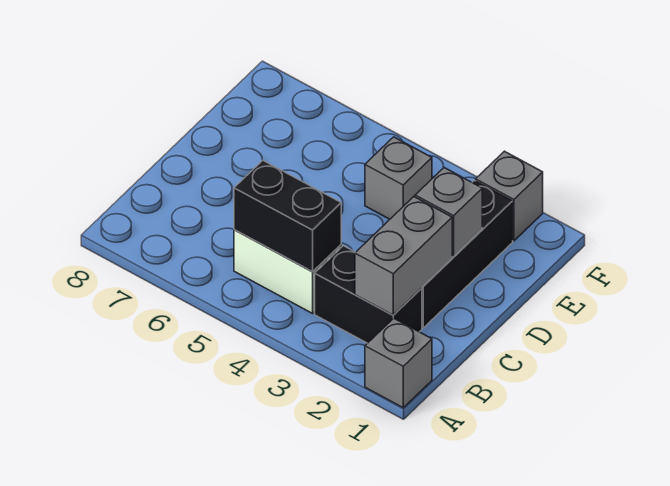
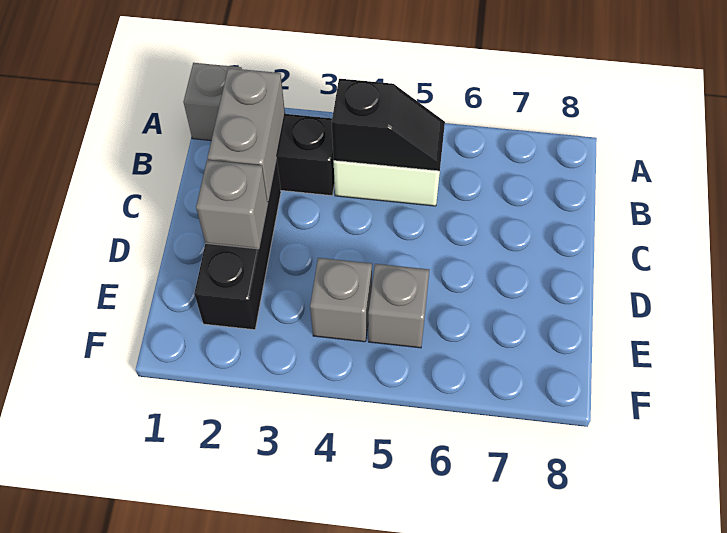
black brick B4:B5 level 2 -> black slope B4:B5 level 2 top 4
grey brick F2 level 1 -> grey brick E5 level 1

